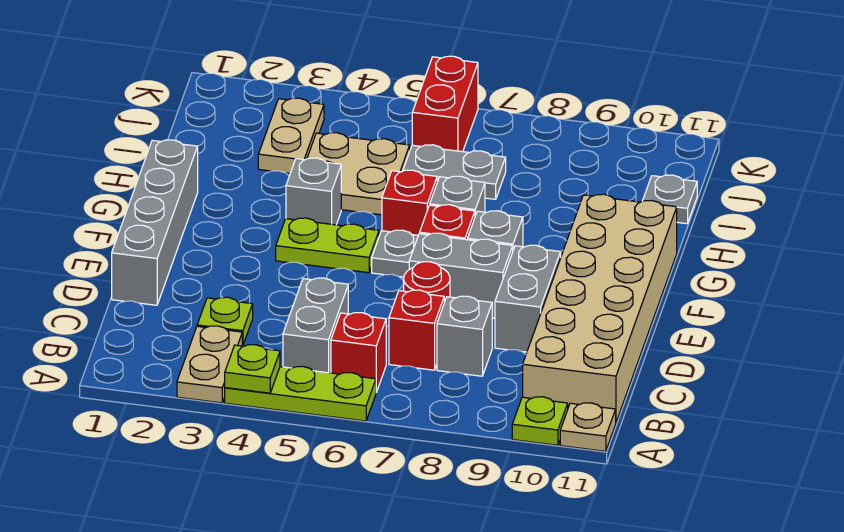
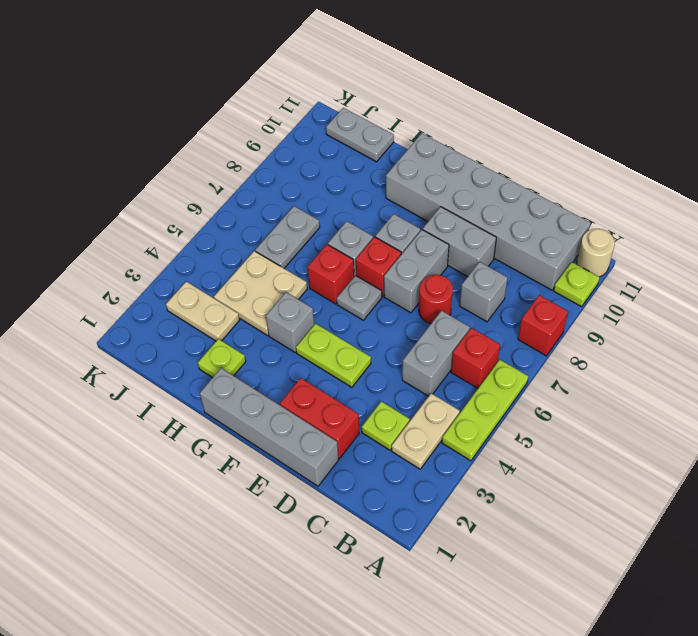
tan plate A3:B3 level 1 -> tan plate B3:B4 level 1
lime plate A4 level 2 -> lime plate H2 level 1
tan plate A11 level 1 -> tan round brick A11 level 1
grey brick B5:C5 level 1 -> grey brick C5:C6 level 1
tan brick B10:G11 level 1 -> grey brick B10:G11 level 1
red brick C7 level 1 -> red brick A8 level 1
lime plate F4:F5 level 1 -> lime plate E4:F4 level 1
grey plate I11 level 1 -> grey plate I11:J11 level 1
red brick J6:K6 level 1 -> red brick D2:E2 level 1

